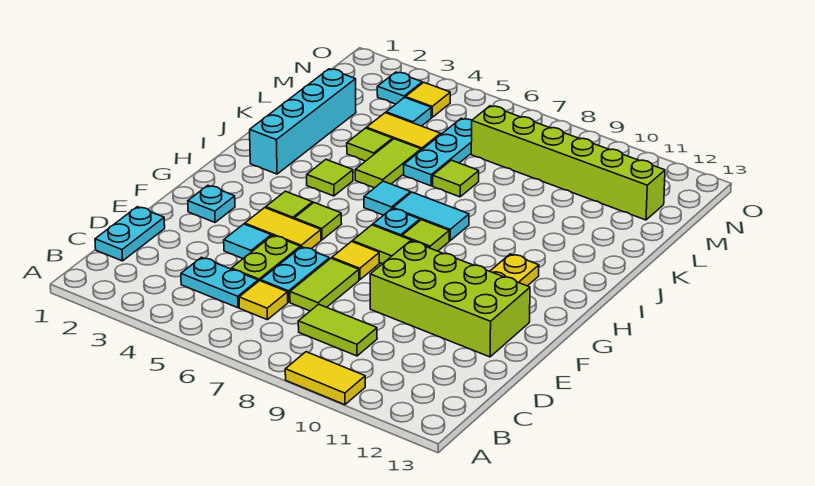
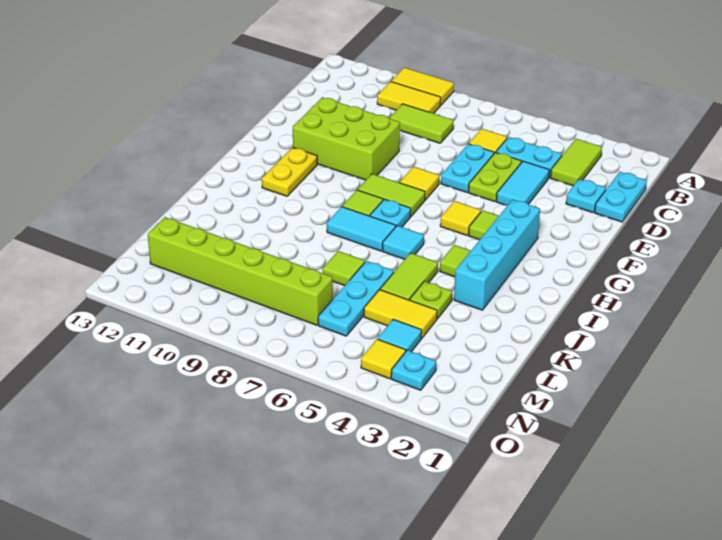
lime tile D7:E7 level 1 -> lime tile B3:C3 level 1
cyan tile E4 level 1 -> cyan tile D4:E4 level 1
lime brick E9:F12 level 1 -> lime brick E9:F11 level 1
cyan plate F2 level 1 -> cyan plate D2 level 1
yellow tile F4:F5 level 1 -> yellow tile B9:B10 level 1
lime tile G5 level 1 -> yellow tile G5 level 1
cyan brick I2:L2 level 1 -> cyan brick G3:J3 level 1
lime tile K4 level 1 -> lime plate K4 level 1

